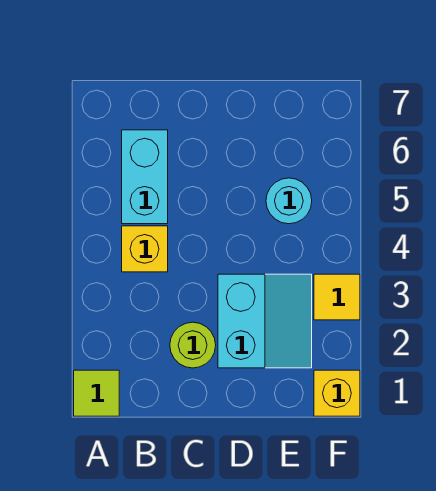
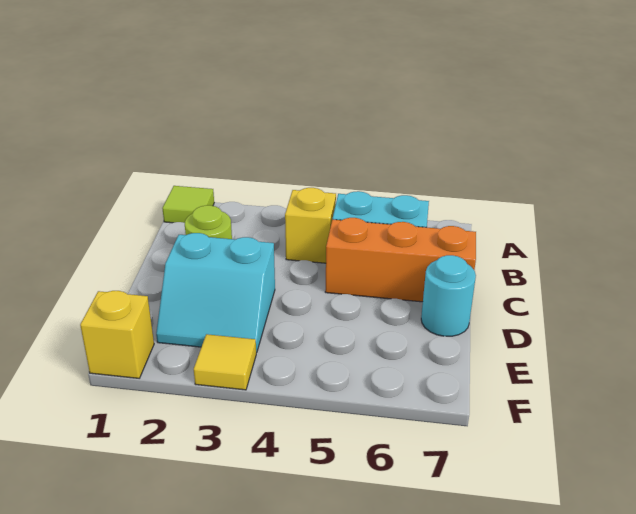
none -> orange brick C5:C7 level 1
cyan round brick E5 level 1 -> cyan round brick D7 level 1

